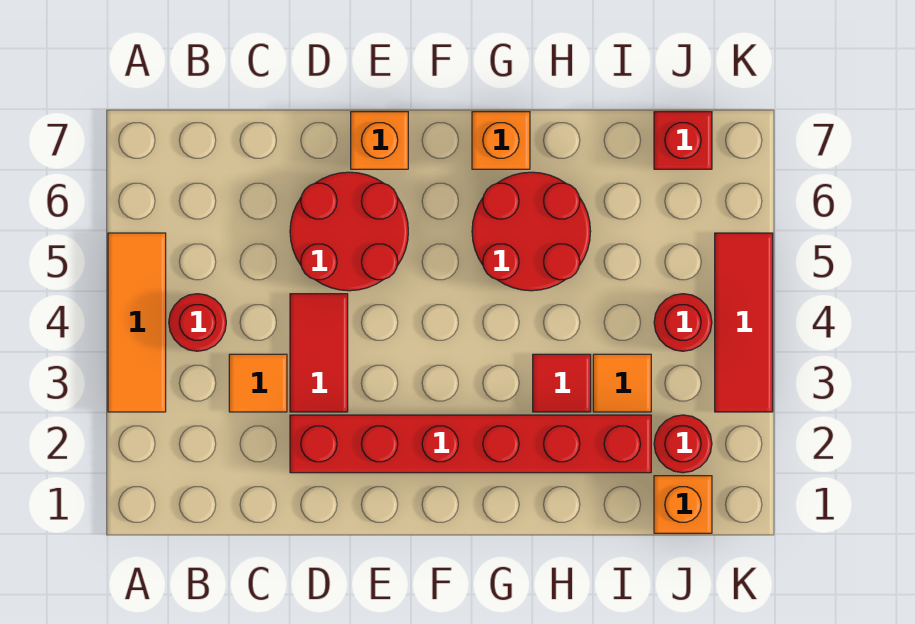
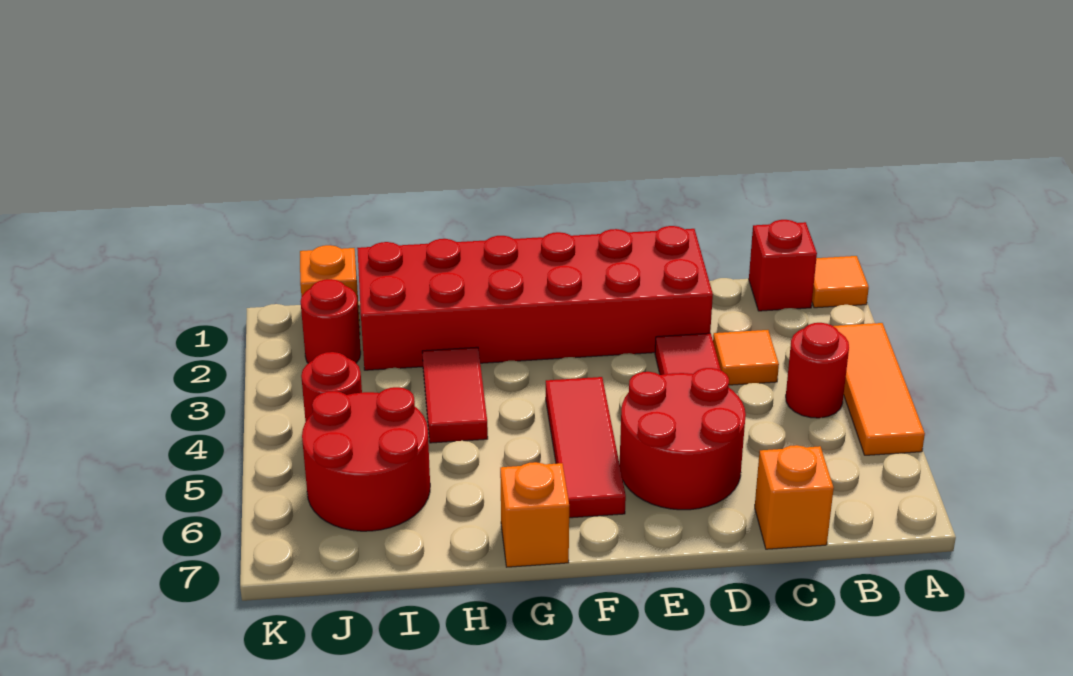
red brick D2:I2 level 1 -> red brick D1:I2 level 1
orange brick E7 level 1 -> orange brick C7 level 1
red round brick G5:H6 level 1 -> red round brick I5:J6 level 1
red tile H3 level 1 -> red tile H3:H4 level 1
orange tile I3 level 1 -> orange tile A1 level 1
red brick J7 level 1 -> red brick B1 level 1
red tile K3:K5 level 1 -> red tile F4:F6 level 1

